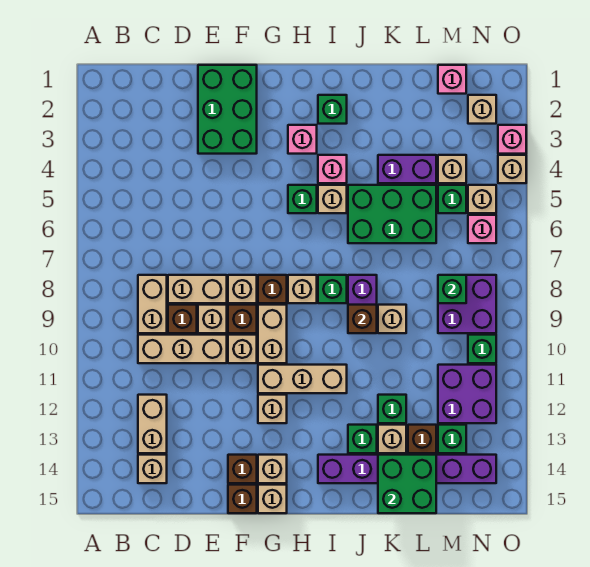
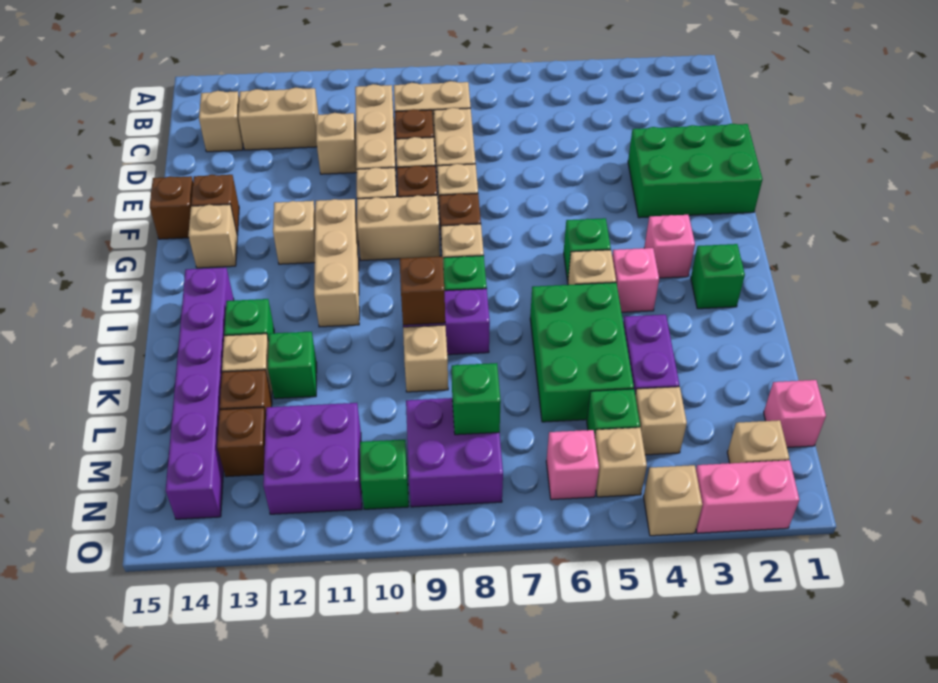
tan brick G15 level 1 -> tan brick D11 level 1
green brick K14:L15 level 2 -> none
green brick M13 level 1 -> brown brick M13 level 1
pink brick O3 level 1 -> pink brick O2:O3 level 1

